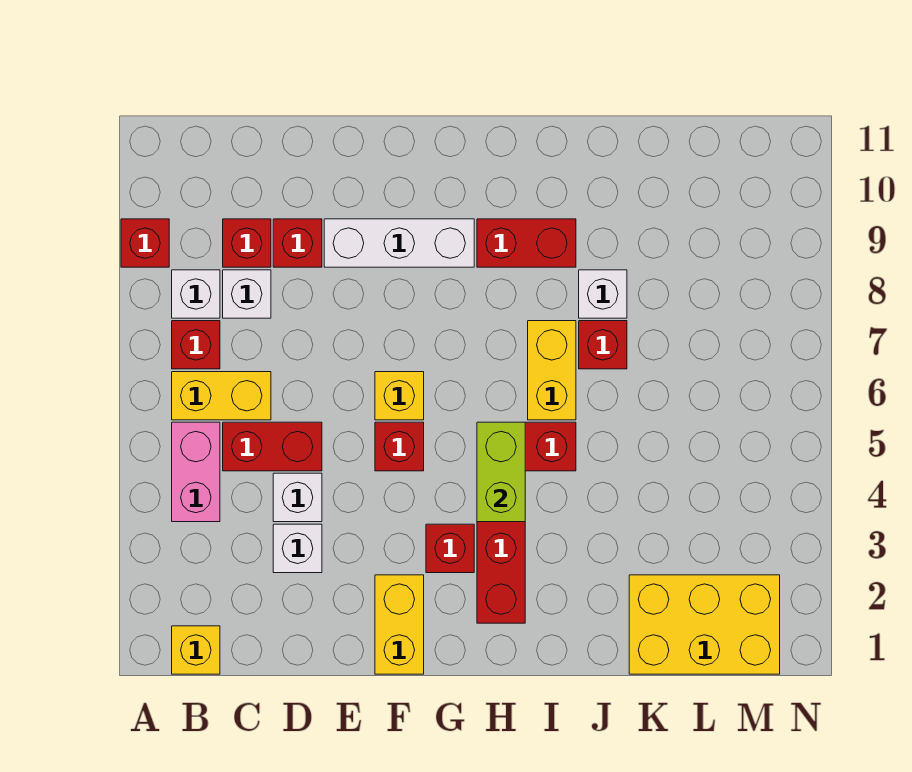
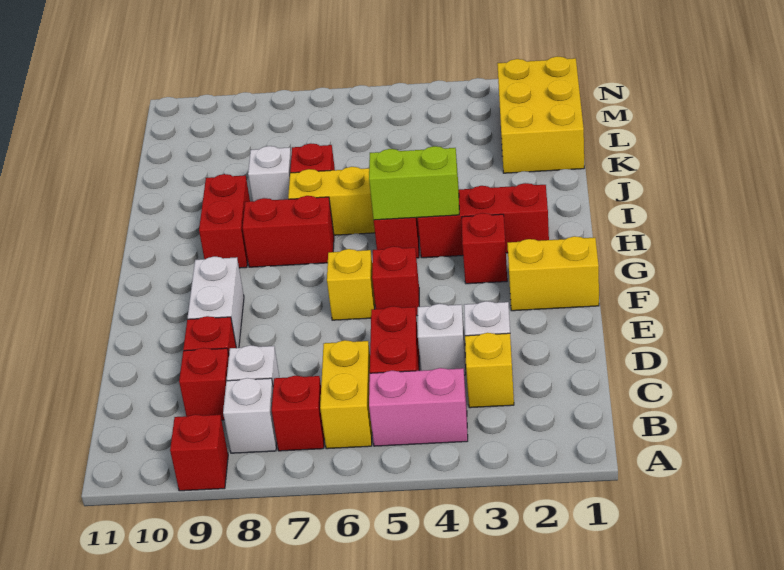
yellow brick B1 level 1 -> yellow brick C3 level 1
white brick E9:G9 level 1 -> white brick E9:F9 level 1
none -> red brick H7:H8 level 1

